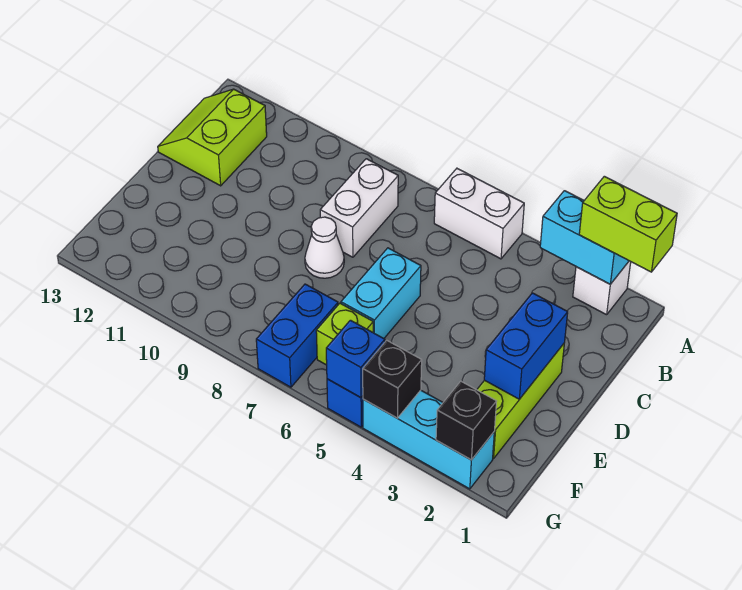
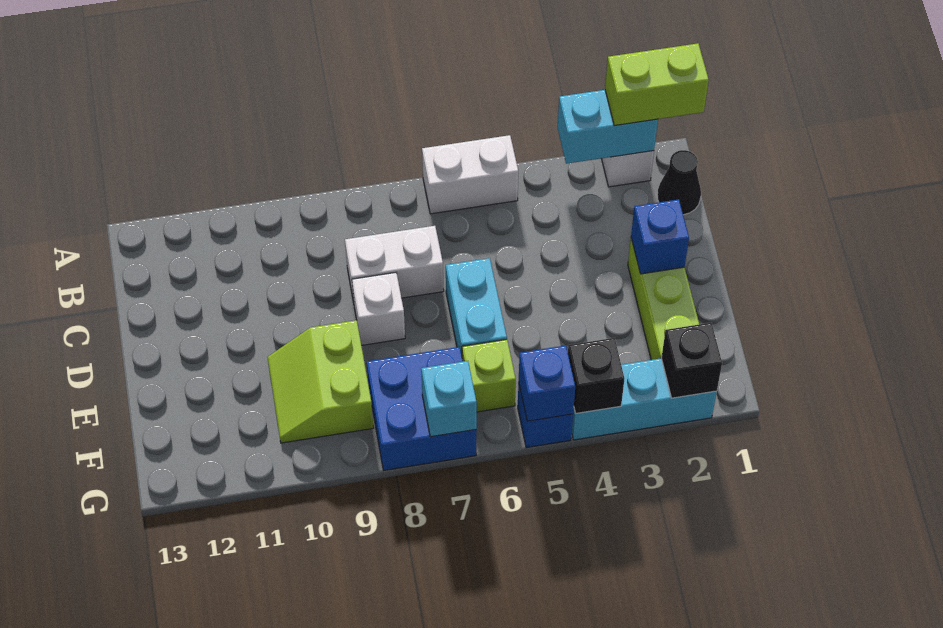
none -> black cone B1 level 1
white brick B8:C8 level 1 -> white brick C7:C8 level 1
lime slope B12:C13 level 1 top 12 -> lime slope E9:F10 level 1 top 9
blue brick D2:E2 level 2 -> blue brick D2 level 2
white cone D8 level 1 -> white brick D8 level 1
blue brick F7:G7 level 1 -> blue brick F7:G8 level 1
none -> cyan brick G7 level 2

